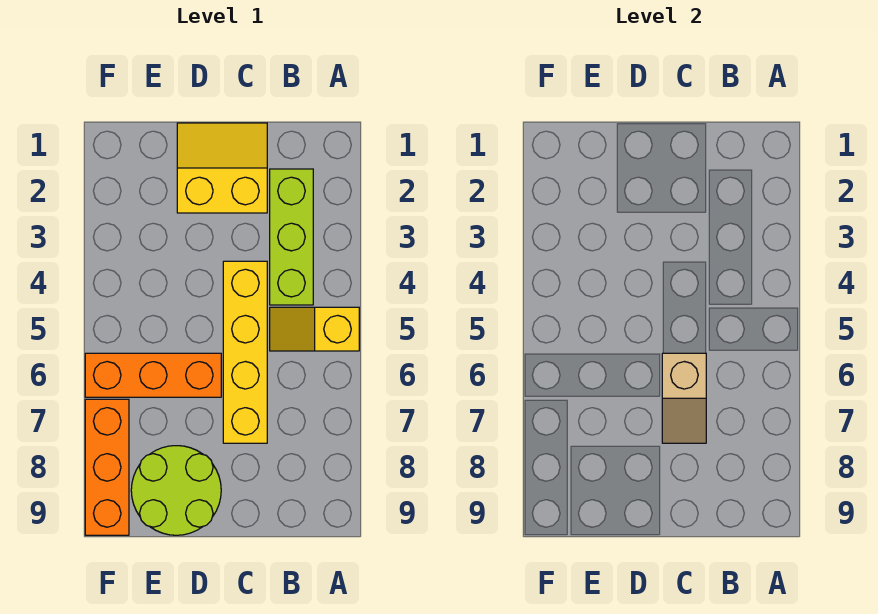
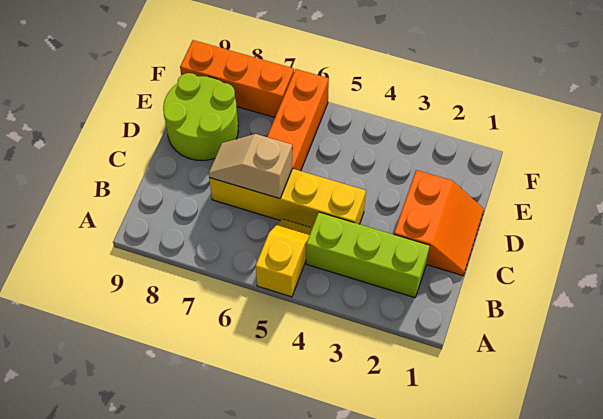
yellow slope C1:D2 level 1 top 2 -> orange slope C1:D2 level 1 top 2

